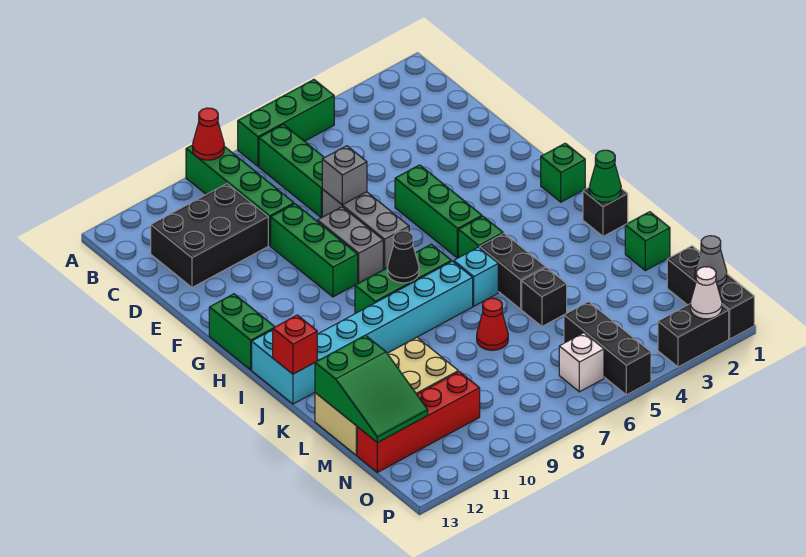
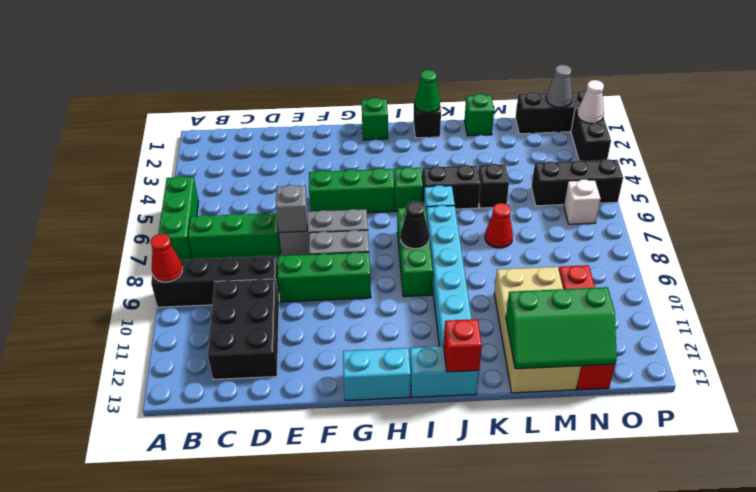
green brick A9:D9 level 1 -> black brick A9:D9 level 1
green brick G13:H13 level 1 -> cyan brick G13:H13 level 1
green slope L12:N13 level 2 top L -> green slope L12:N13 level 2 top 12

